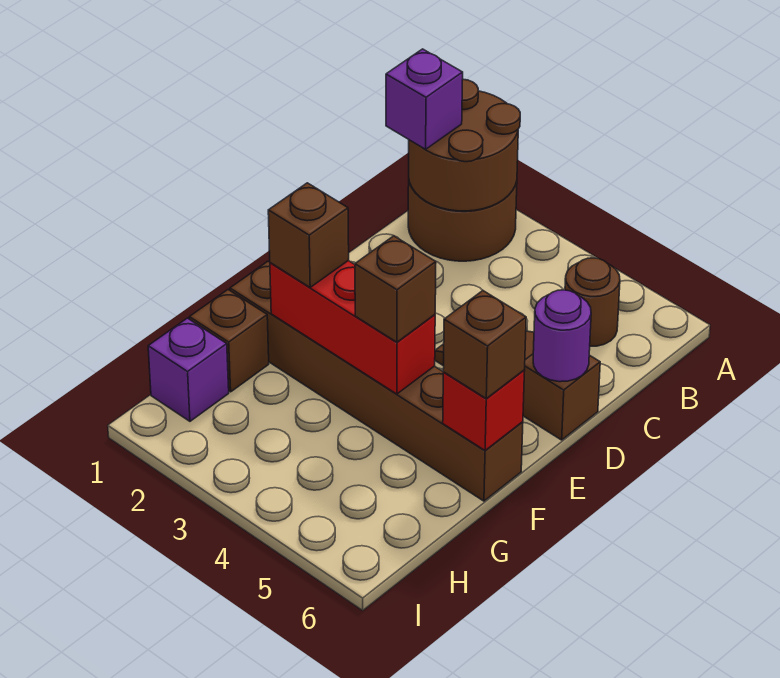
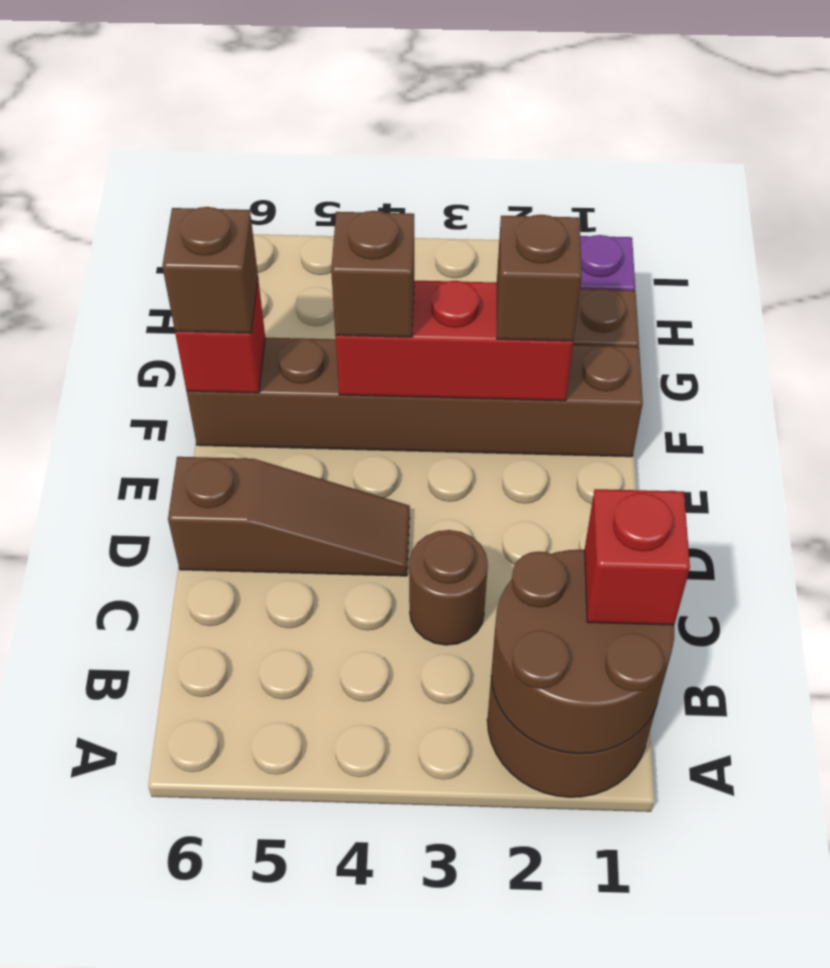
purple brick B1 level 3 -> red brick B1 level 3
brown round brick B5 level 1 -> brown round brick C3 level 1
purple round brick D6 level 2 -> none

